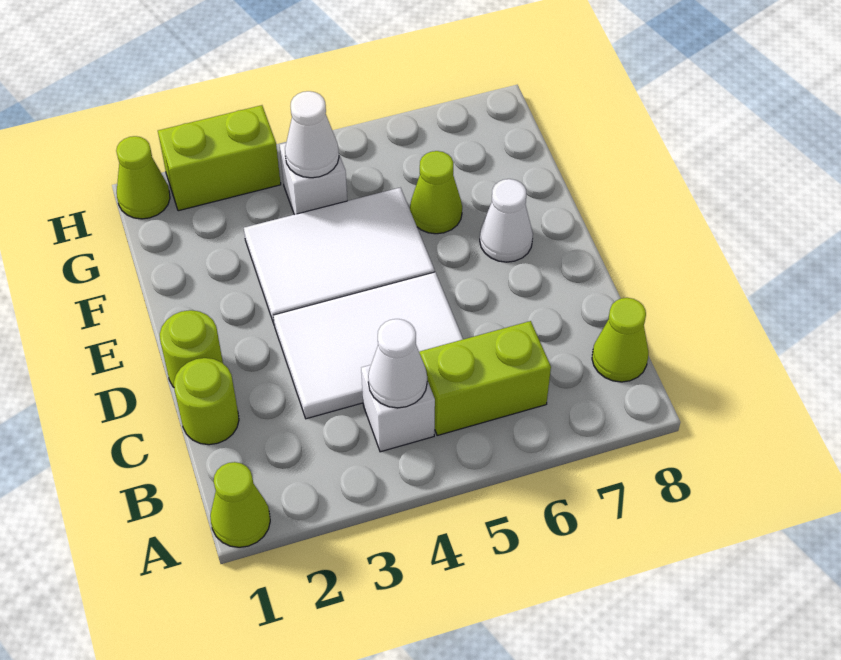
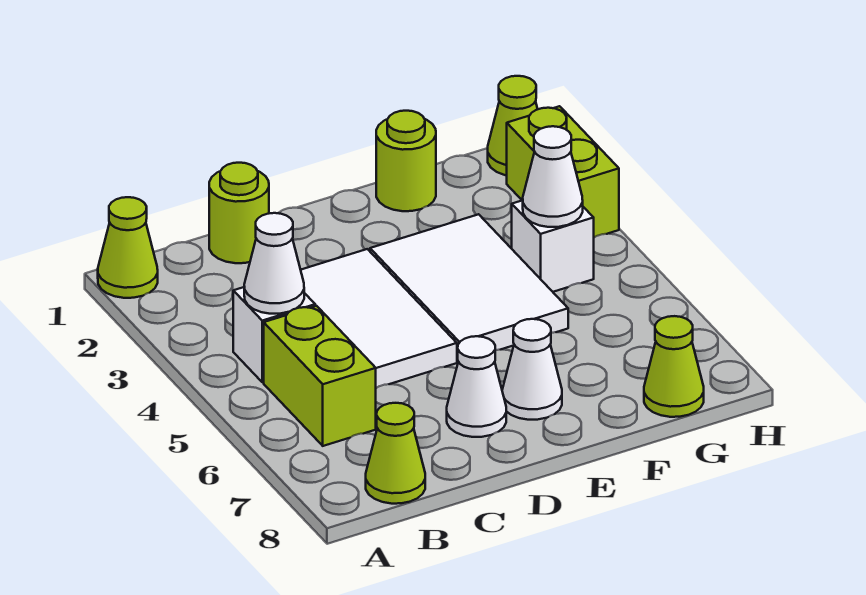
lime round brick D1 level 1 -> lime round brick F1 level 1
none -> white cone D7 level 1
lime cone F6 level 1 -> lime cone G8 level 1

